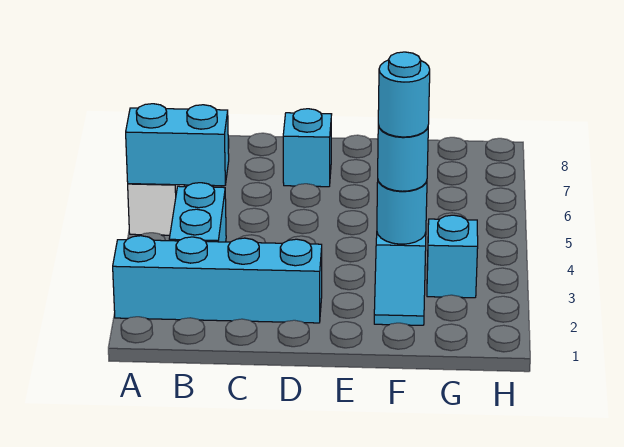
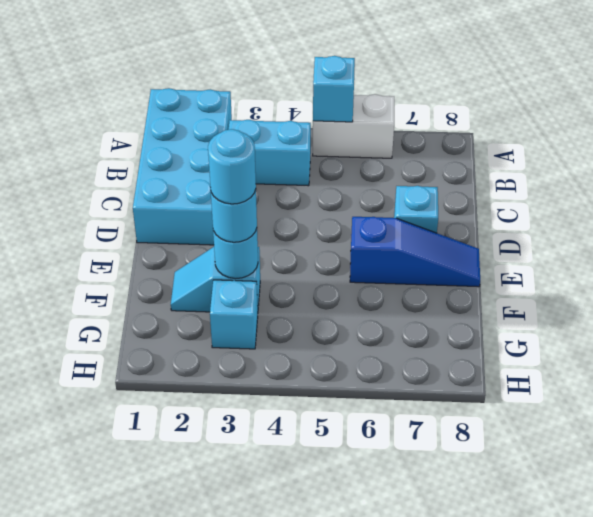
cyan brick A2:D2 level 1 -> cyan brick A1:D2 level 1
cyan brick A5:B5 level 2 -> cyan brick A5 level 2
none -> blue slope E6:E8 level 1 top 6

